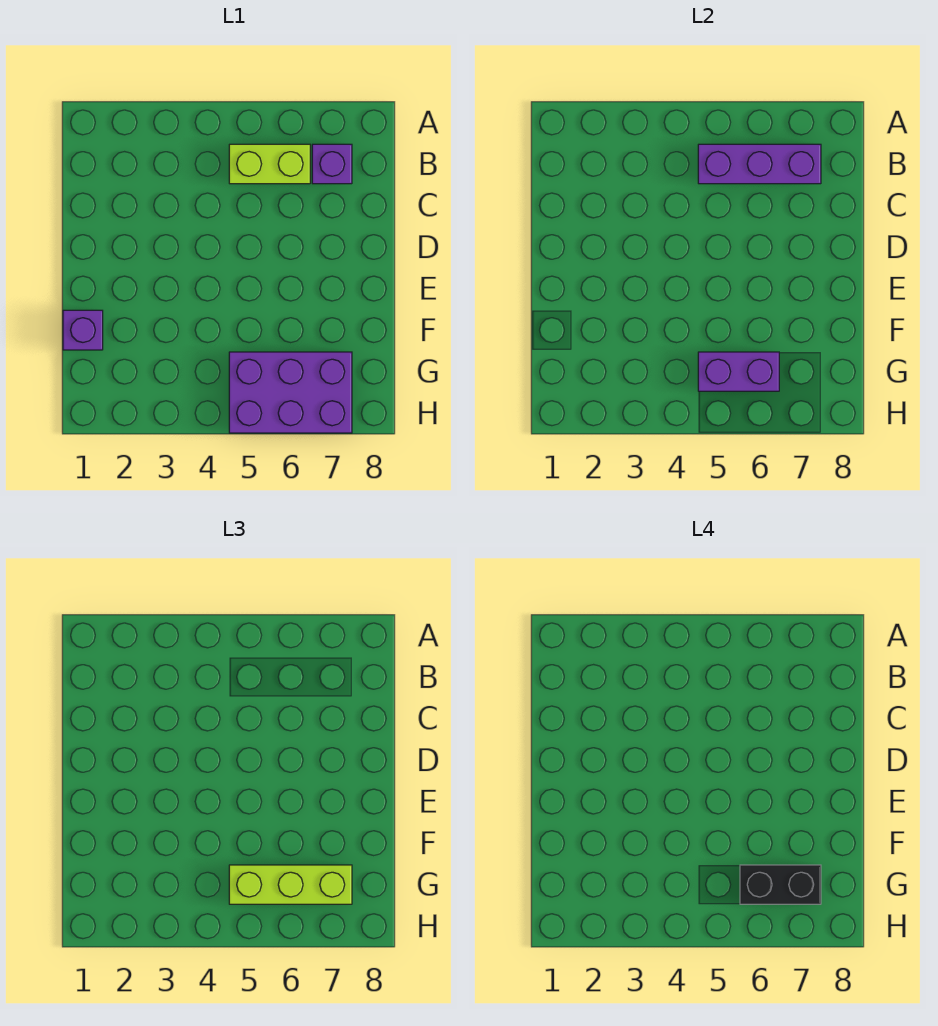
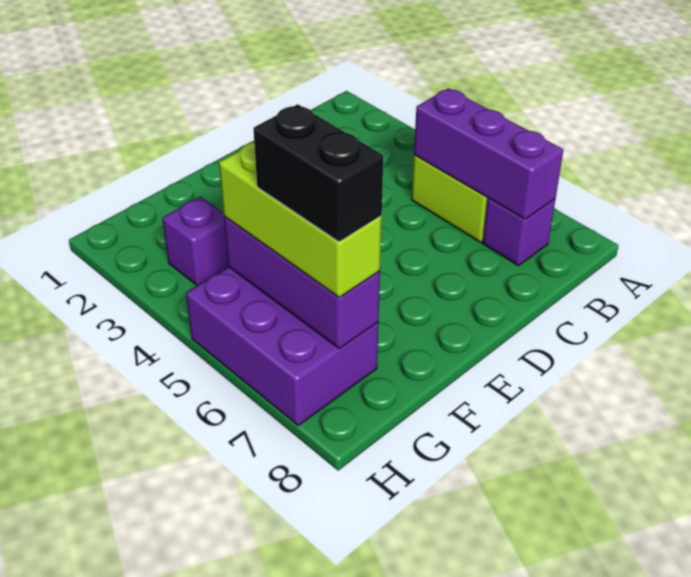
purple brick F1 level 1 -> purple brick G3 level 1
purple brick G5:G6 level 2 -> purple brick G5:G7 level 2

